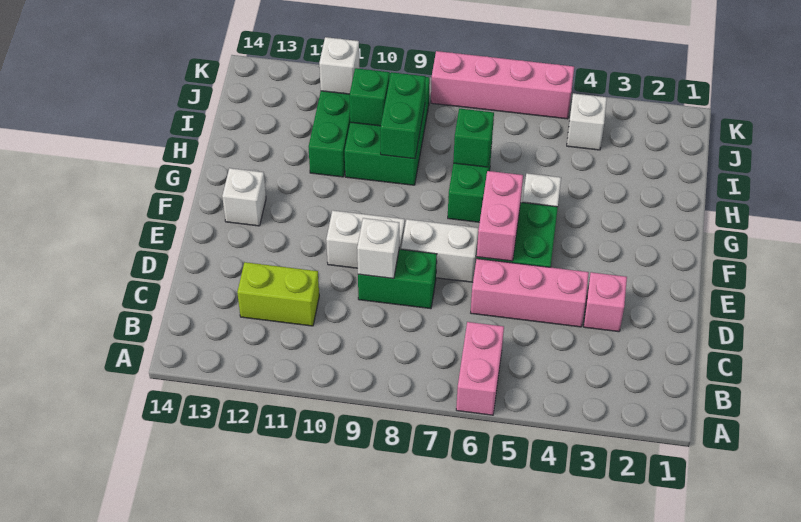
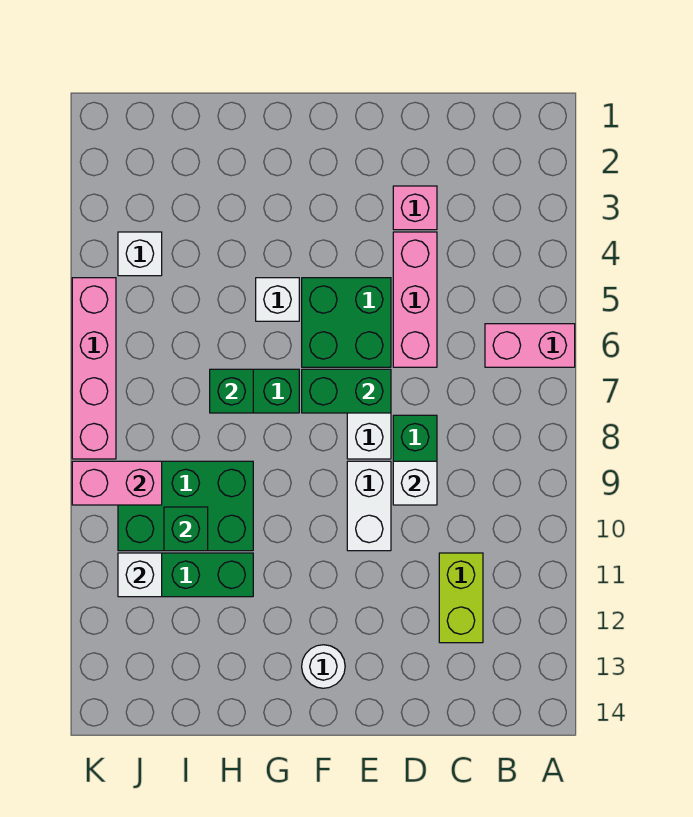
pink brick E6:F6 level 2 -> pink brick J9:K9 level 2
white brick F13 level 1 -> white round brick F13 level 1
green brick H9:I9 level 2 -> green brick E7:F7 level 2

